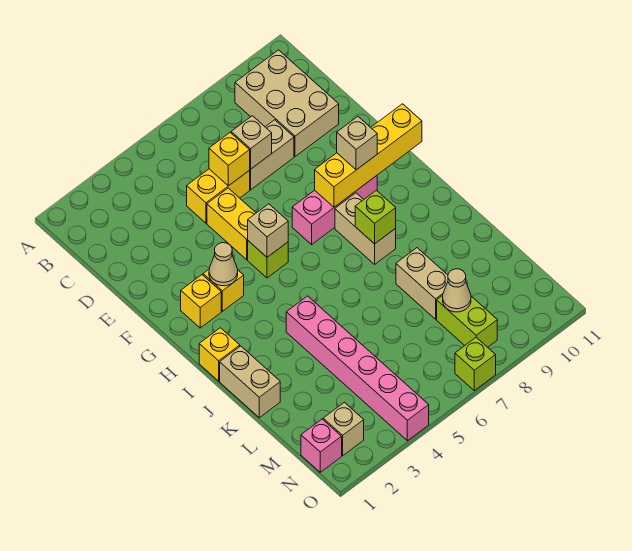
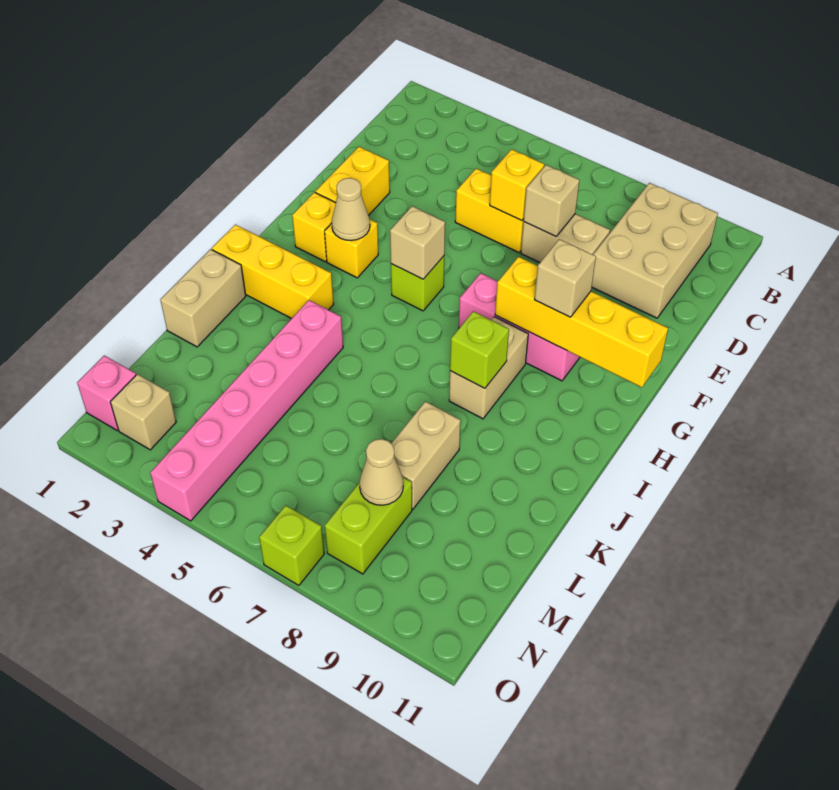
yellow brick E5:F5 level 1 -> yellow brick E2:F2 level 1
yellow brick I1 level 1 -> yellow brick I1:I3 level 1

